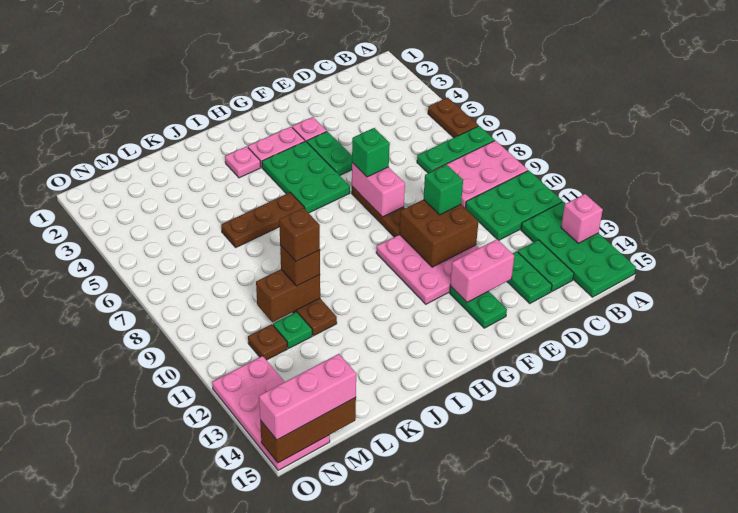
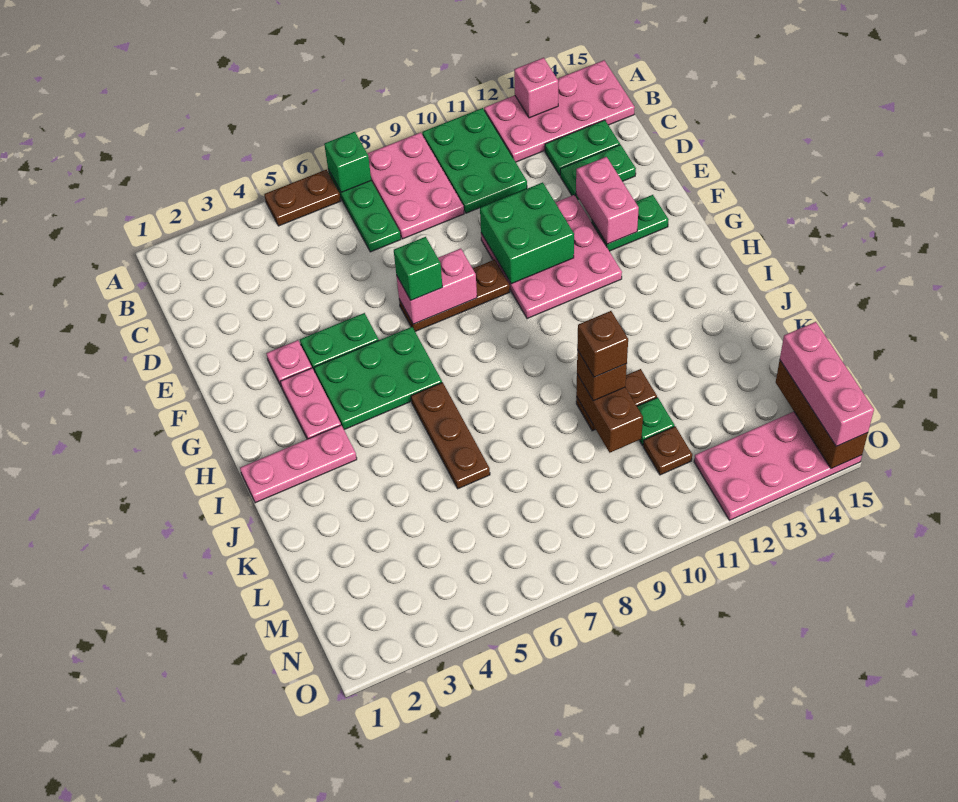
green plate A12:B15 level 1 -> pink plate A12:B15 level 1
brown brick E10:F11 level 2 -> green brick E10:F11 level 2
green brick E10 level 3 -> green brick A7 level 2
pink plate I3 level 1 -> pink plate I1:I3 level 1

